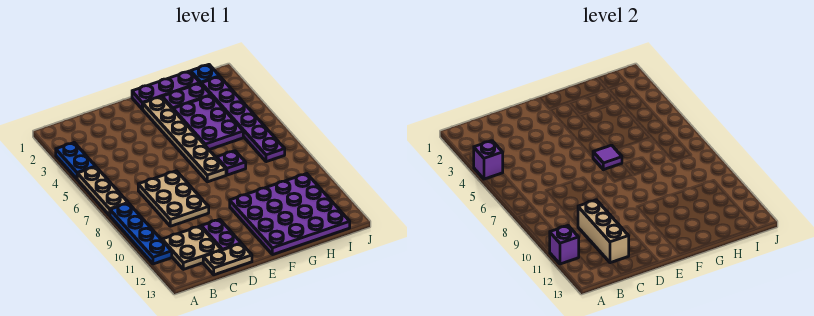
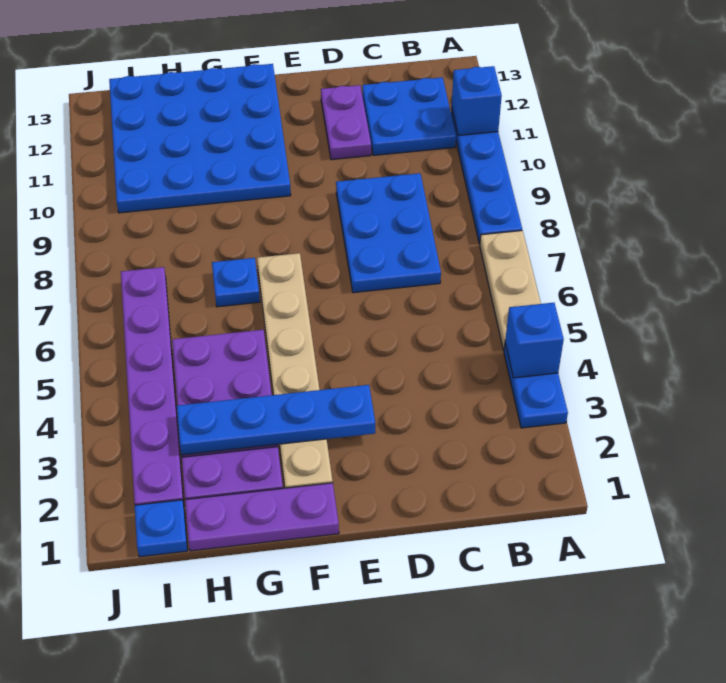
purple brick A4 level 2 -> blue brick A4 level 2
purple brick A11 level 2 -> blue brick A11 level 2
tan plate B11:C12 level 1 -> blue plate B11:C12 level 1
tan plate C7:D9 level 1 -> blue plate C7:D9 level 1
tan brick C10:C12 level 2 -> none
tan plate C13:D13 level 1 -> none
none -> blue plate E3:H3 level 2
purple tile F6 level 2 -> none
purple plate F10:I13 level 1 -> blue plate F10:I13 level 1
purple plate G7 level 1 -> blue plate G7 level 1

